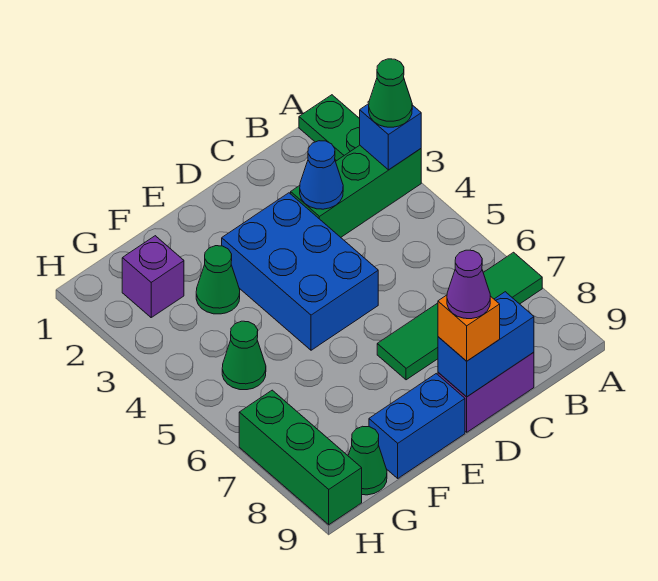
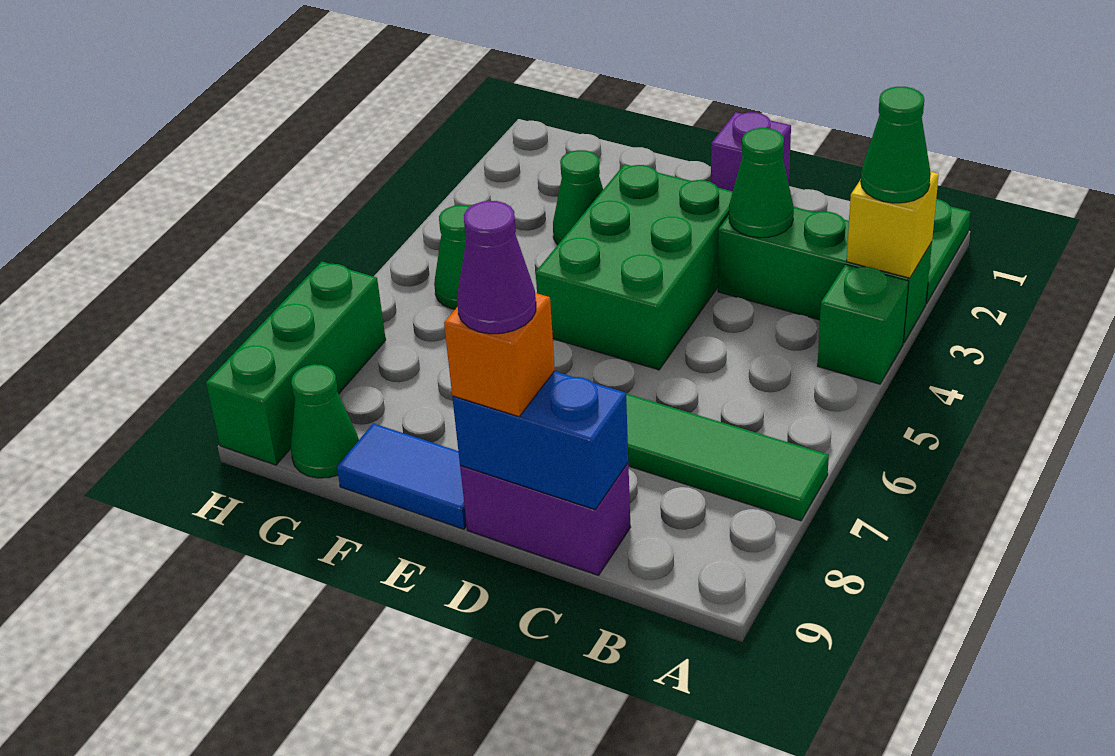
blue brick A3 level 2 -> yellow brick A3 level 2
none -> green brick A4 level 1
blue cone C3 level 2 -> green cone C3 level 2
blue brick D3:E5 level 1 -> green brick D3:E5 level 1
blue brick E9:F9 level 1 -> blue tile E9:F9 level 1
purple brick G2 level 1 -> purple brick D1 level 1

